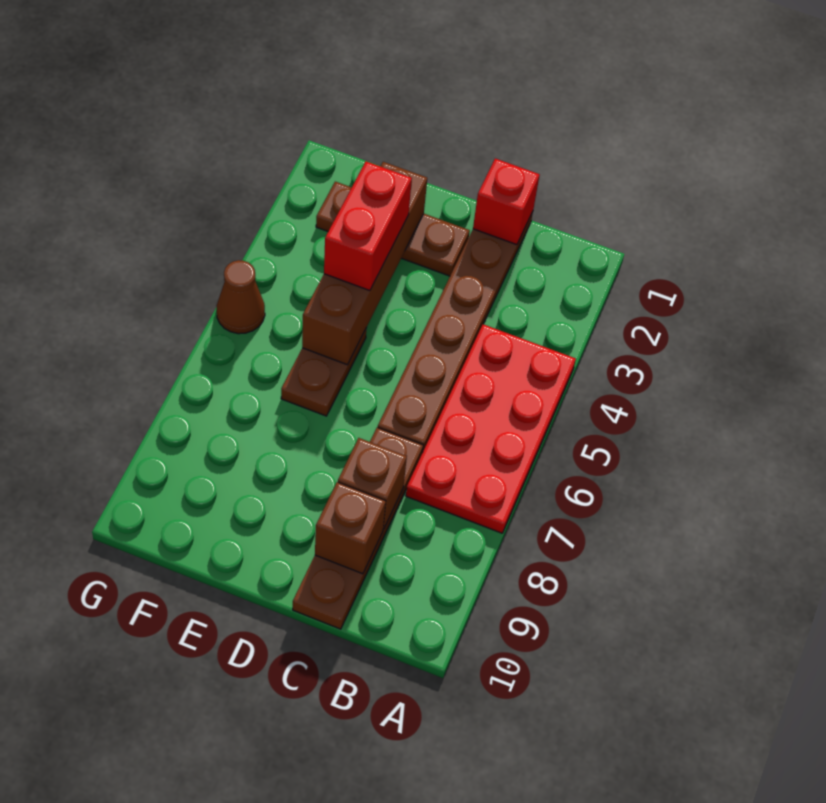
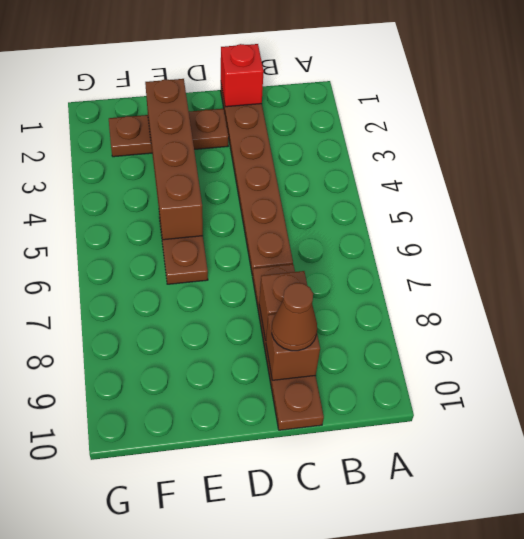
red plate A4:B7 level 1 -> none
red brick E3:E4 level 3 -> none
brown cone G5 level 1 -> brown cone C9 level 3

